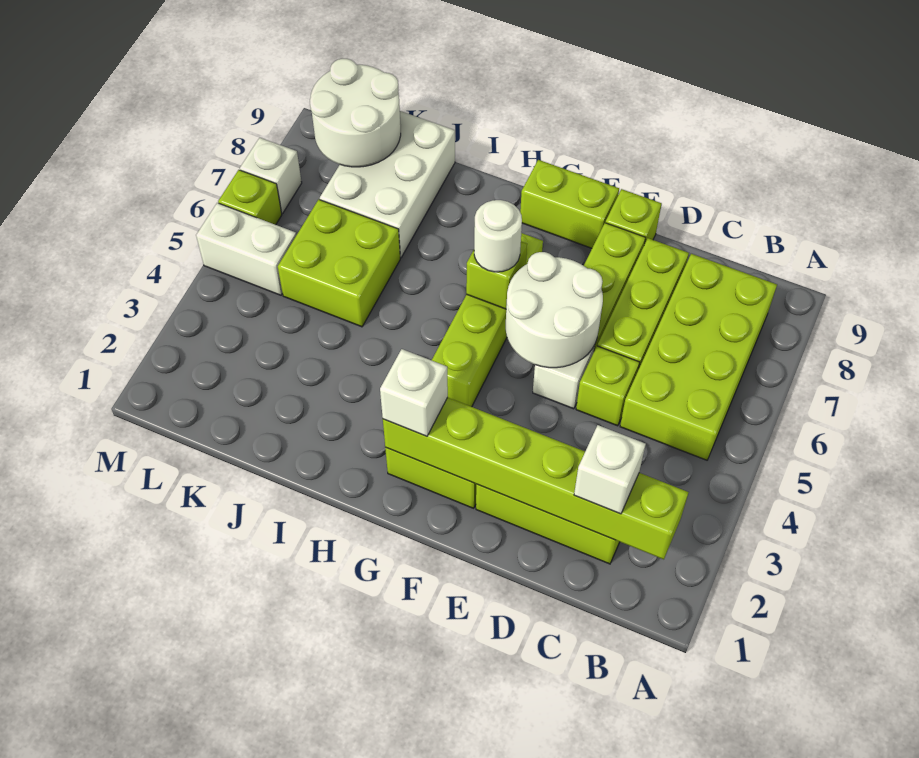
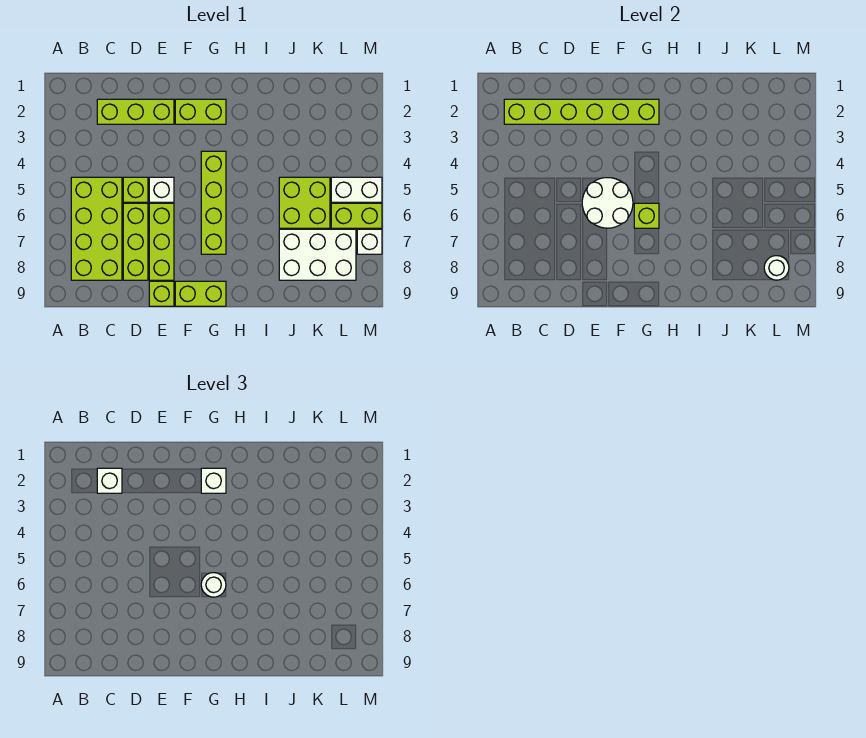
white brick J7:K9 level 1 -> white brick J7:L8 level 1
white round brick K8:L9 level 2 -> white round brick L8 level 2
lime brick M6 level 1 -> lime brick L6:M6 level 1

